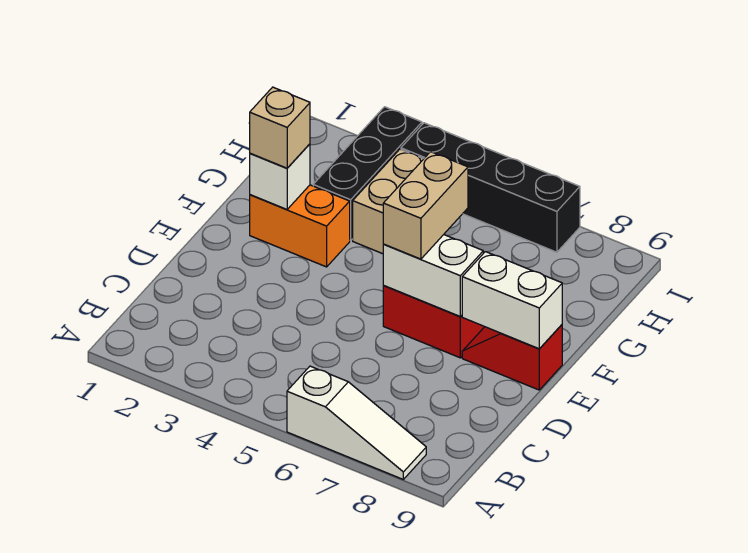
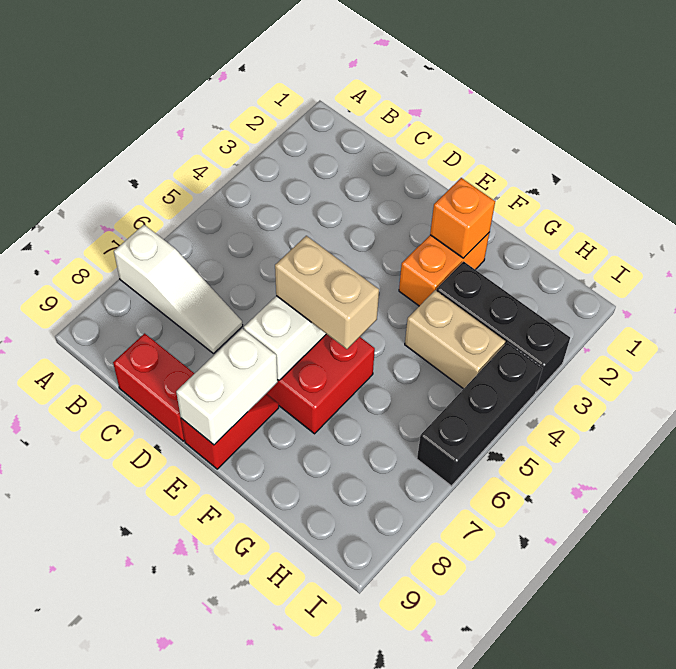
white slope A6:A8 level 1 top 6 -> white slope A7:C7 level 1 top A
none -> red brick C9:D9 level 1
white brick F2 level 2 -> orange brick F2 level 2
tan brick F2 level 3 -> none
black brick I4:I7 level 1 -> black brick I4:I6 level 1

